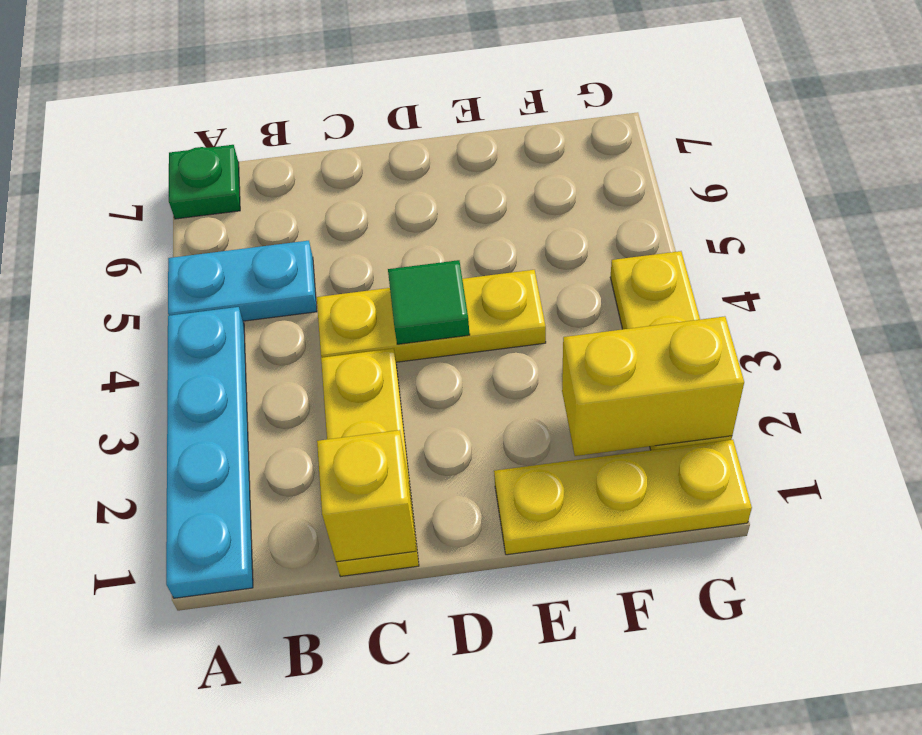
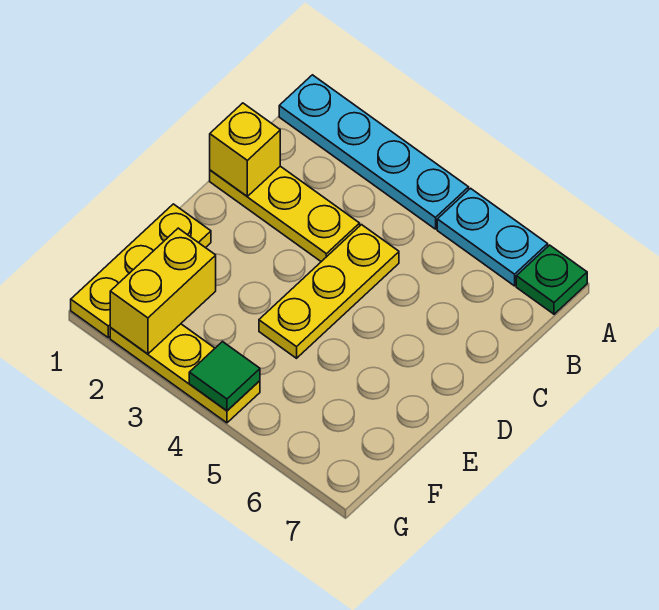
cyan plate A5:B5 level 1 -> cyan plate A5:A6 level 1
green tile D4 level 2 -> green tile G4 level 2

